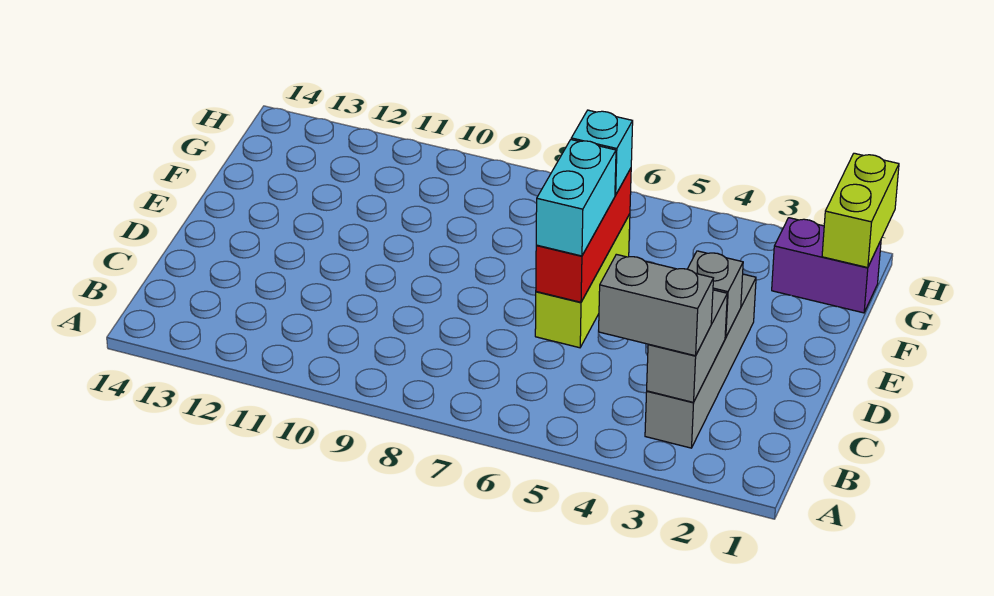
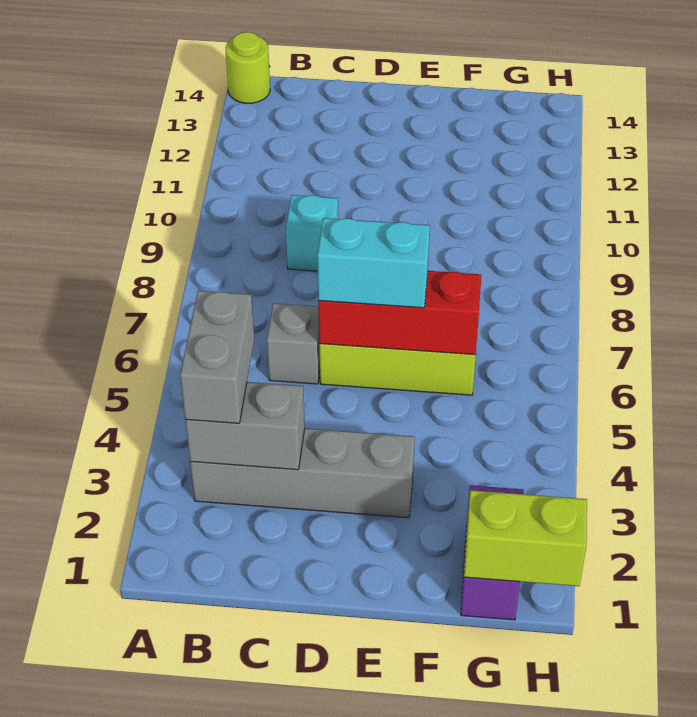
none -> lime round brick A14 level 1
grey brick D3 level 2 -> grey brick C6 level 1
cyan brick F6 level 3 -> cyan brick C9 level 1

